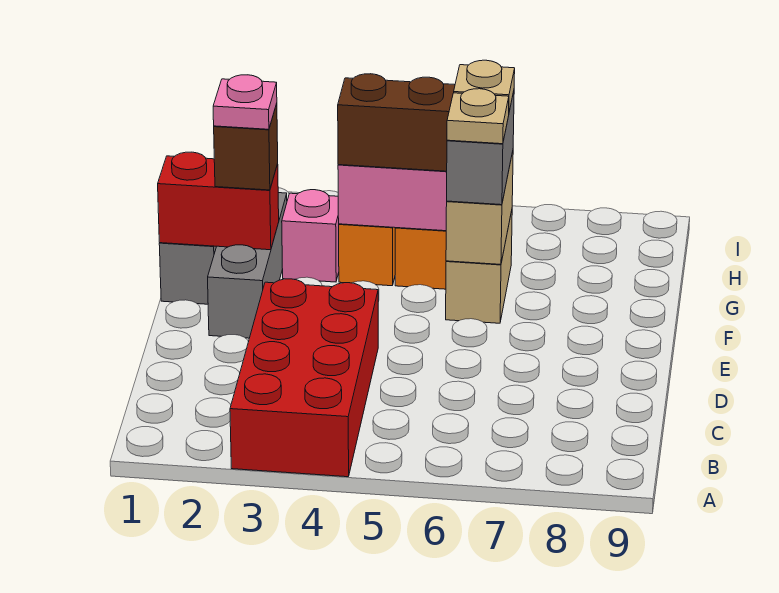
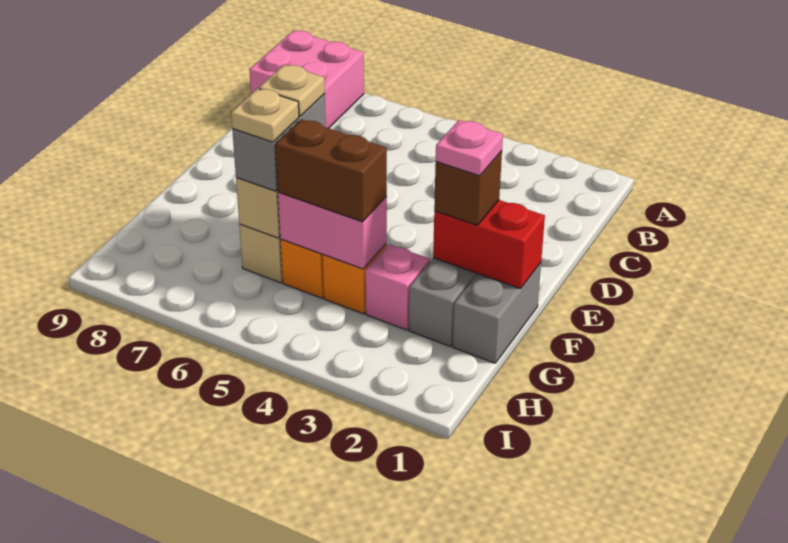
red brick A3:D4 level 1 -> none
none -> pink brick A8:B9 level 1

